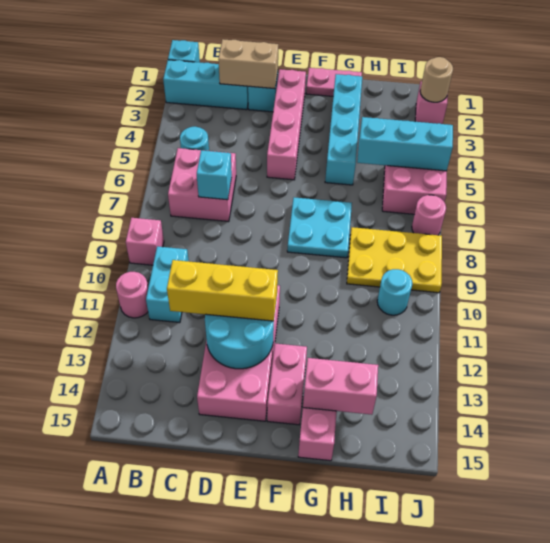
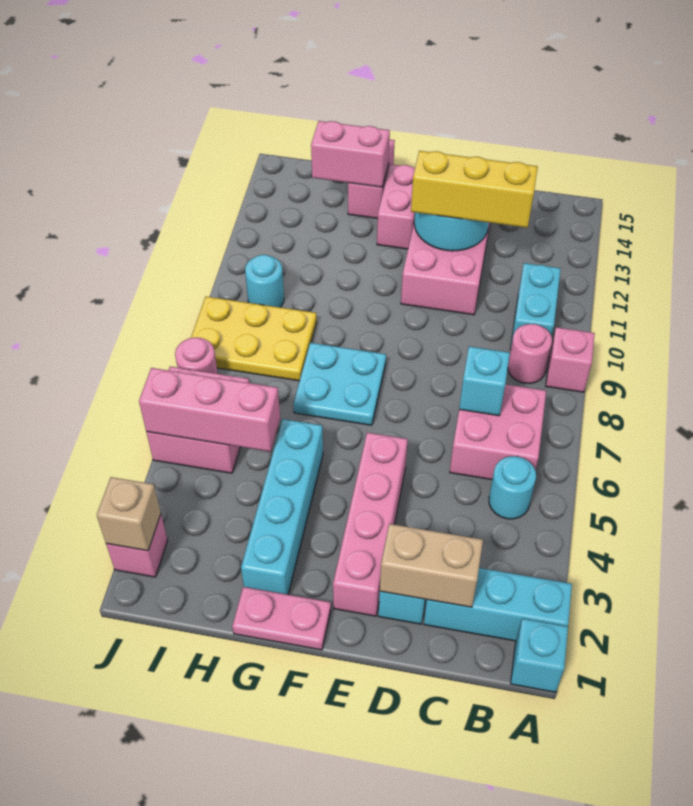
pink round brick A11 level 1 -> pink round brick B9 level 1
cyan brick H5:J5 level 2 -> pink brick H5:J5 level 2
tan round brick J2 level 2 -> tan brick J2 level 2

